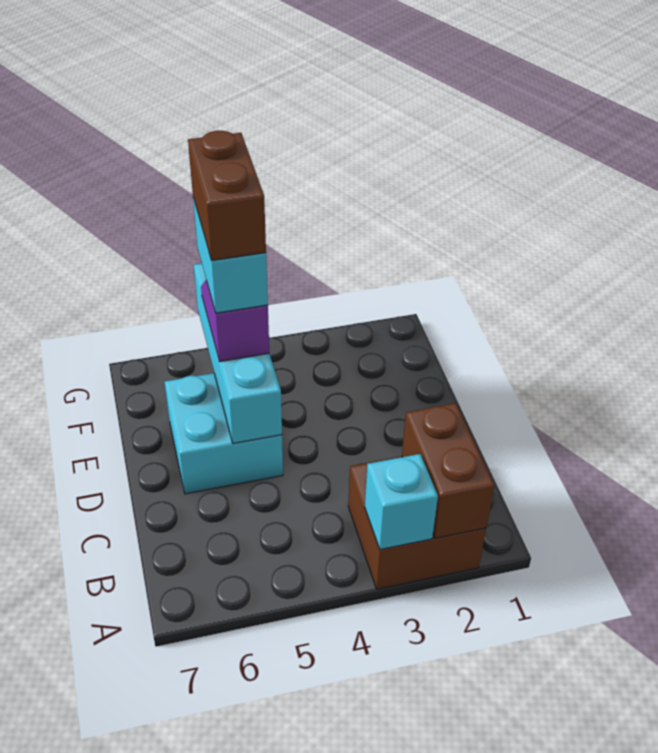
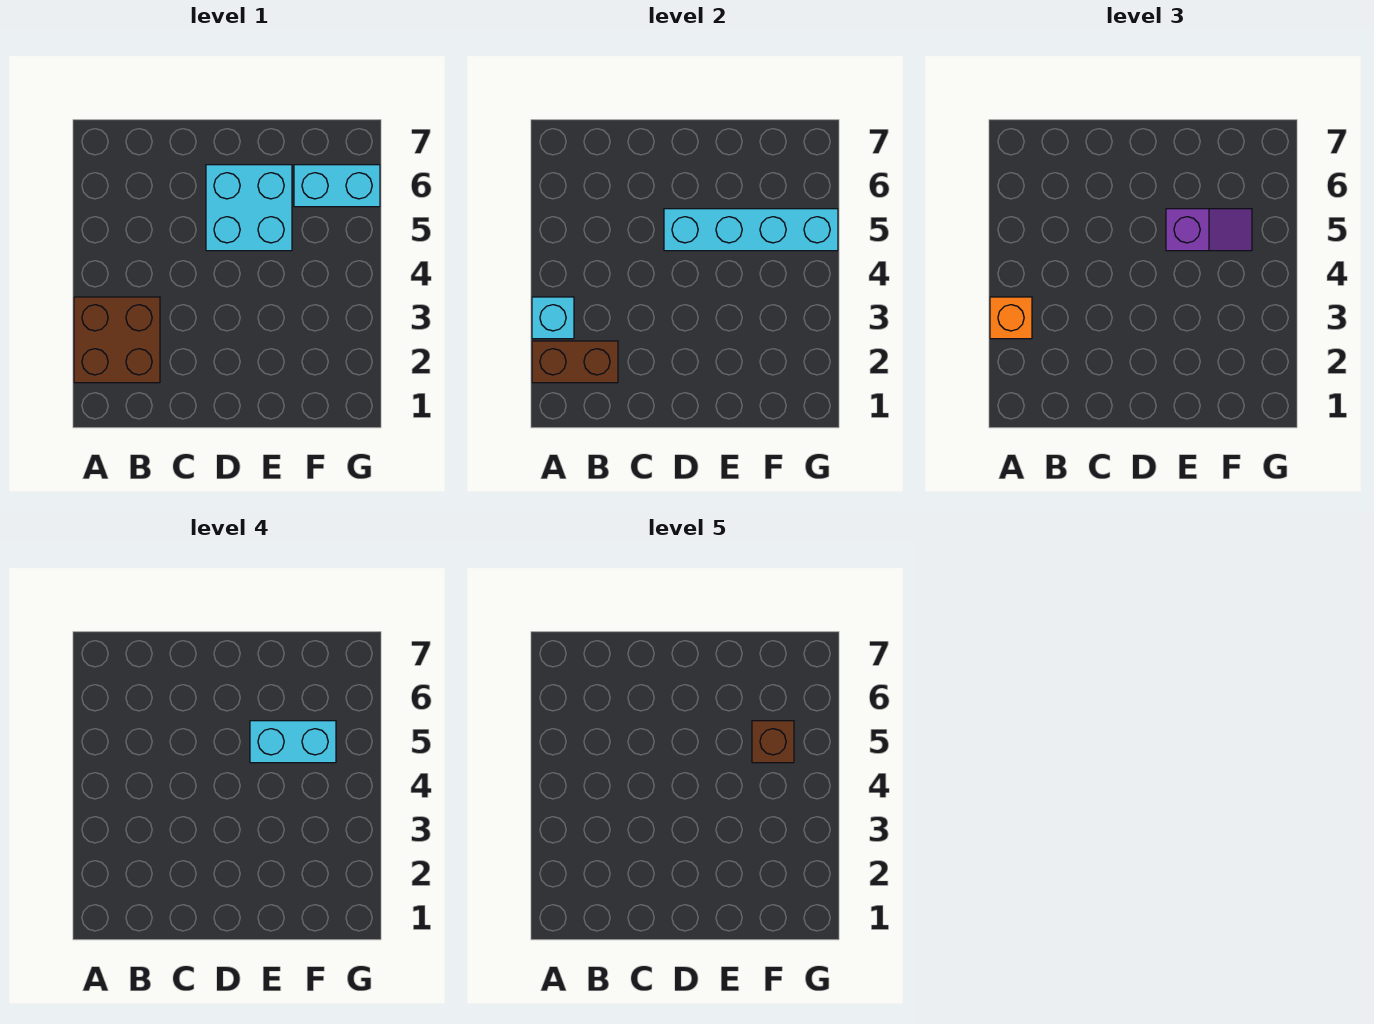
none -> orange brick A3 level 3
brown brick E5:F5 level 5 -> brown brick F5 level 5
none -> cyan brick F6:G6 level 1

